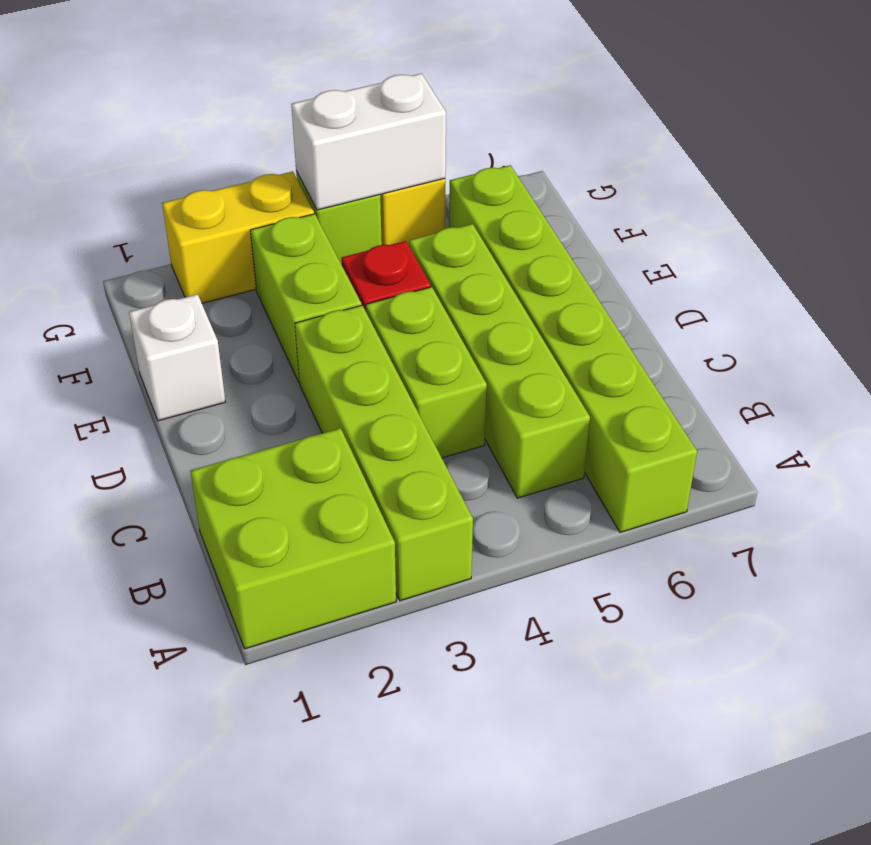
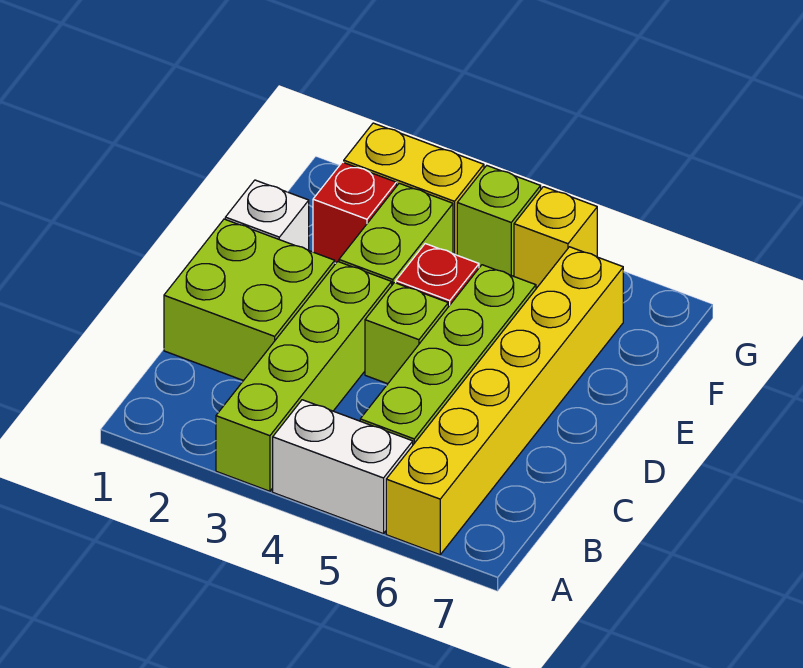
lime brick A1:B2 level 1 -> lime brick C1:D2 level 1
lime brick A6:F6 level 1 -> yellow brick A6:F6 level 1
lime brick C4:D4 level 1 -> lime brick D4 level 1
none -> red brick F2 level 1
white brick G4:G5 level 2 -> white brick A4:A5 level 1

